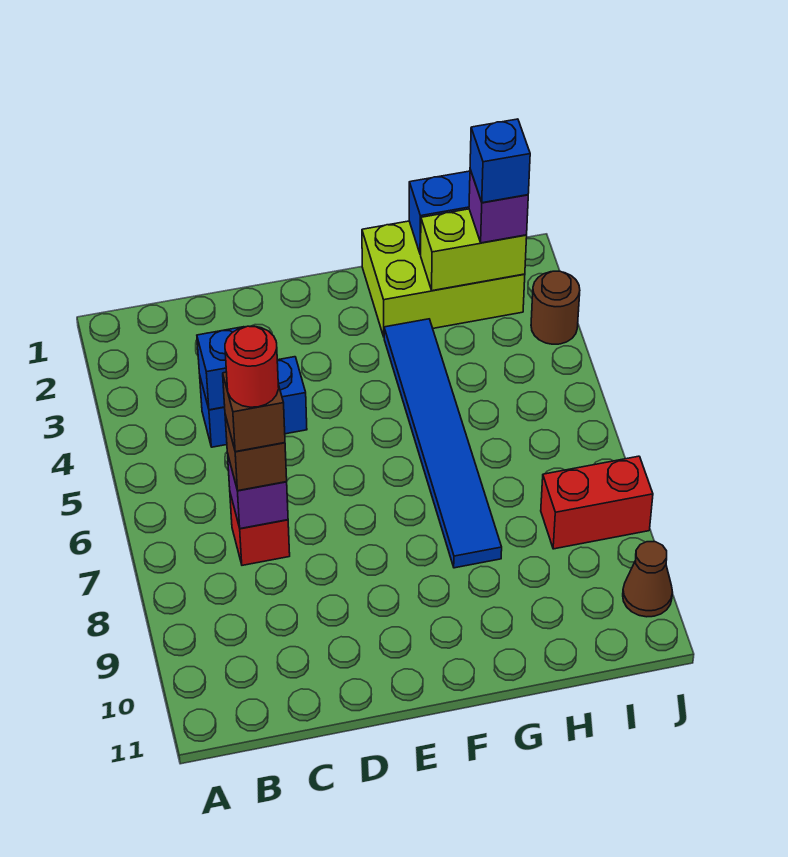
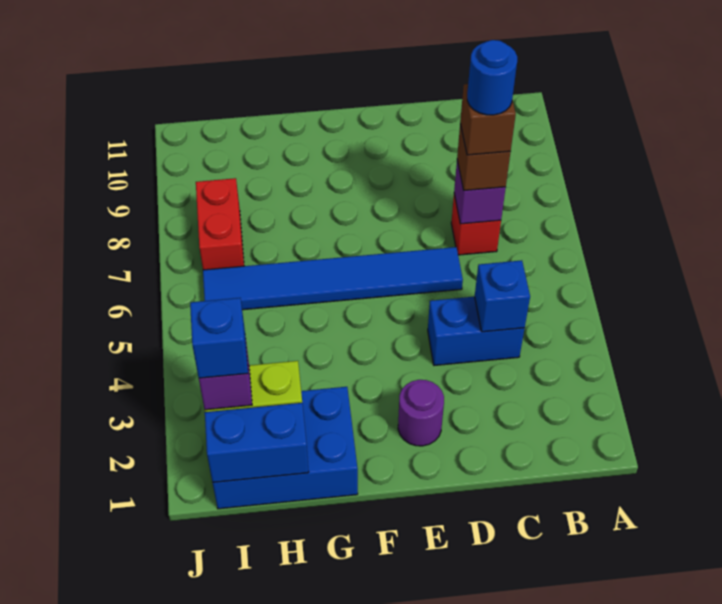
red round brick C7 level 5 -> blue round brick C7 level 5
none -> purple round brick E2 level 1
lime brick G1:I2 level 1 -> blue brick G1:I2 level 1
blue tile G3:G8 level 1 -> blue tile D6:I6 level 1
red brick I8:J8 level 1 -> red brick I7:I8 level 1
brown round brick J3 level 1 -> none
brown cone J10 level 1 -> none

